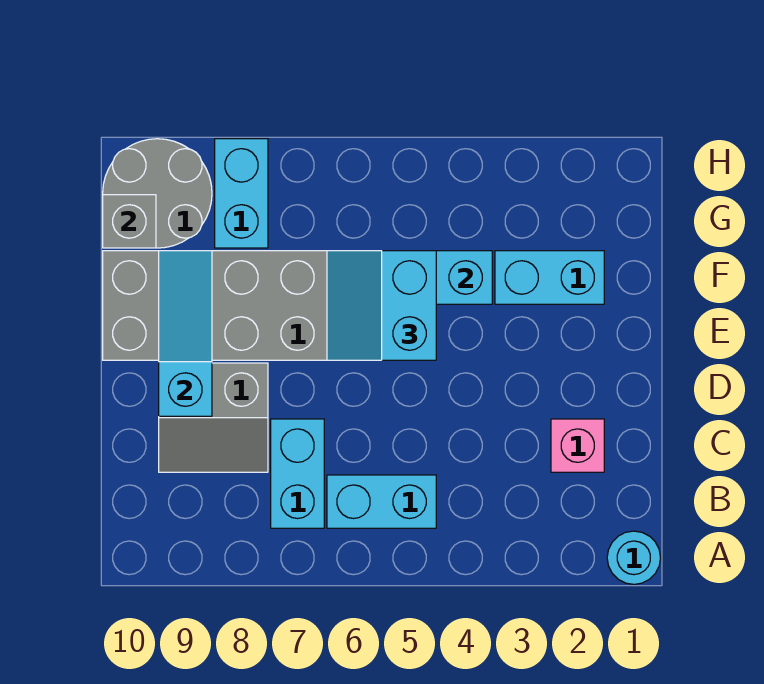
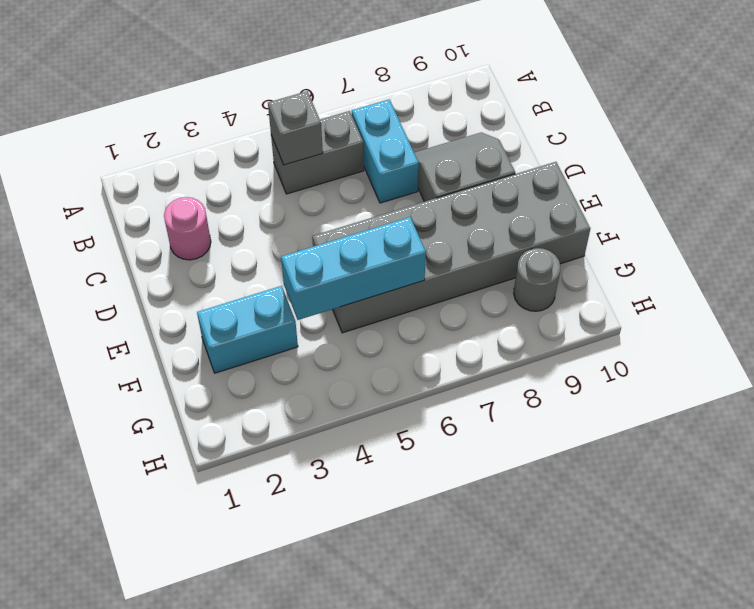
cyan round brick A1 level 1 -> none
cyan brick B5:B6 level 1 -> grey brick B5:B6 level 1
pink brick C2 level 1 -> pink round brick C2 level 1
cyan slope D9:F9 level 2 top D -> none
cyan slope E5:F6 level 3 top 5 -> none
cyan brick G8:H8 level 1 -> none
grey round brick G9:H10 level 1 -> grey round brick G9 level 1
grey brick G10 level 2 -> grey brick B5 level 2

